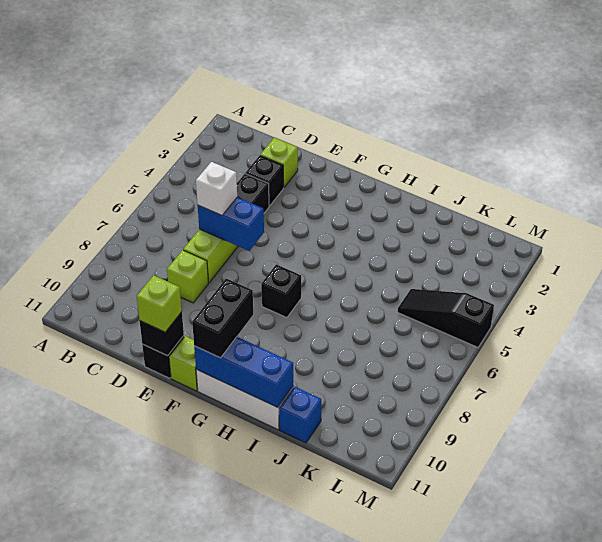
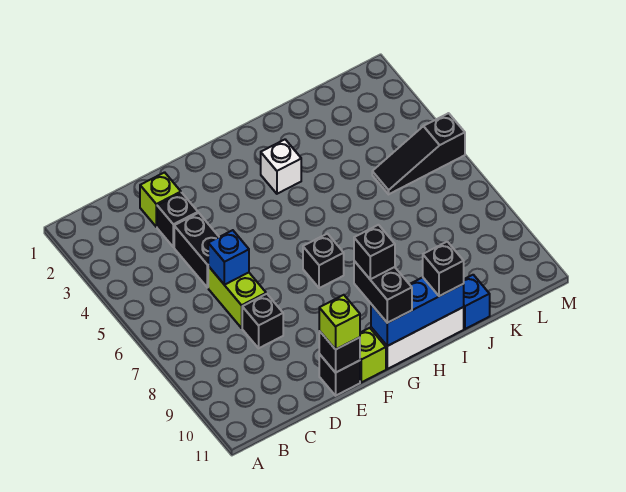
blue brick D6:E6 level 2 -> blue brick D6 level 2
white brick D6 level 3 -> white brick H3 level 1
lime brick D8 level 1 -> black brick D8 level 1
none -> black brick G10 level 4
none -> black brick I11 level 3

